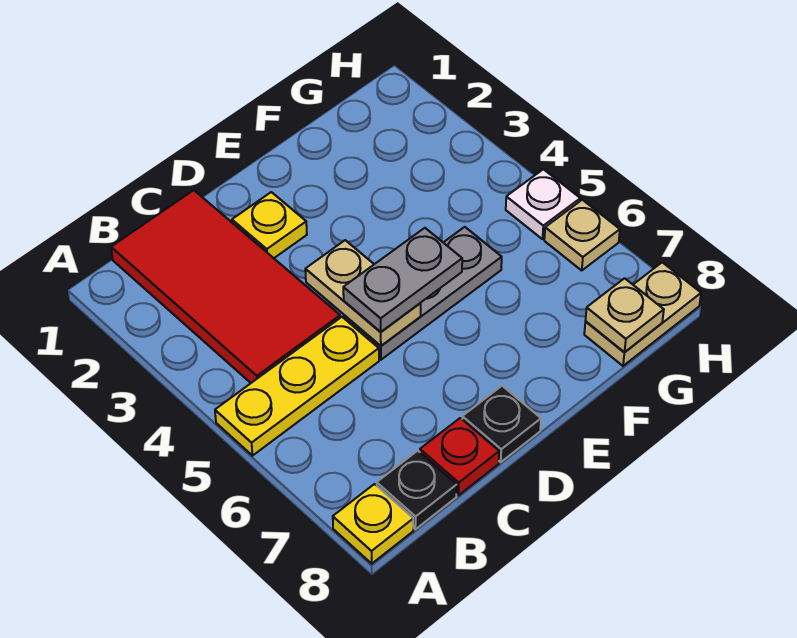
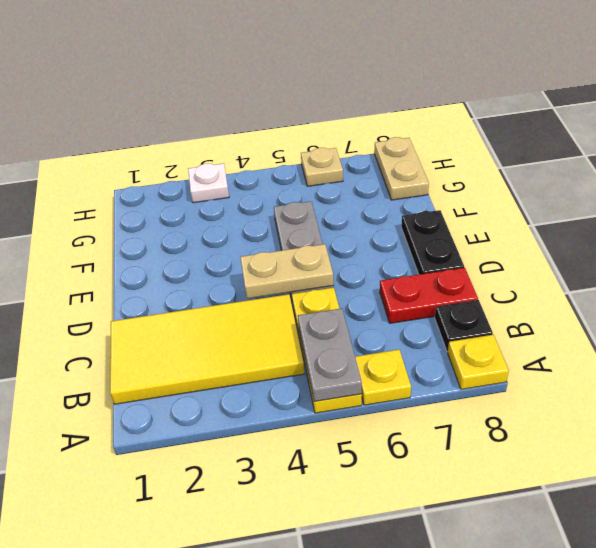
red tile B1:C4 level 1 -> yellow tile B1:C4 level 1
red plate C8 level 1 -> red plate C7:C8 level 1
yellow plate D2 level 1 -> yellow plate A6 level 1
grey plate D5:E5 level 3 -> grey plate A5:B5 level 2
black plate D8 level 1 -> black plate D8:E8 level 1
tan plate G8 level 2 -> none
white plate H5 level 1 -> white plate H3 level 1

